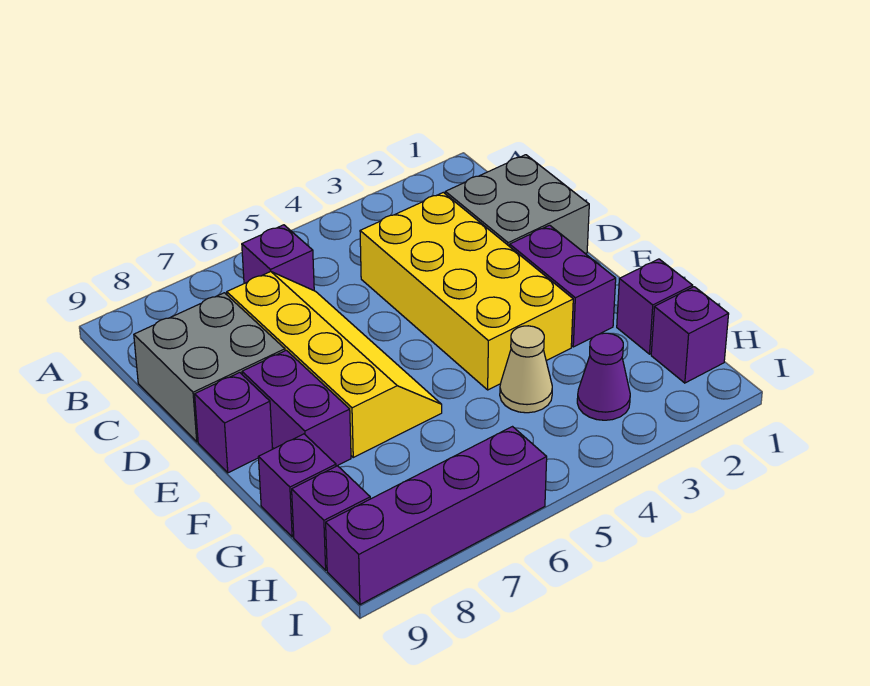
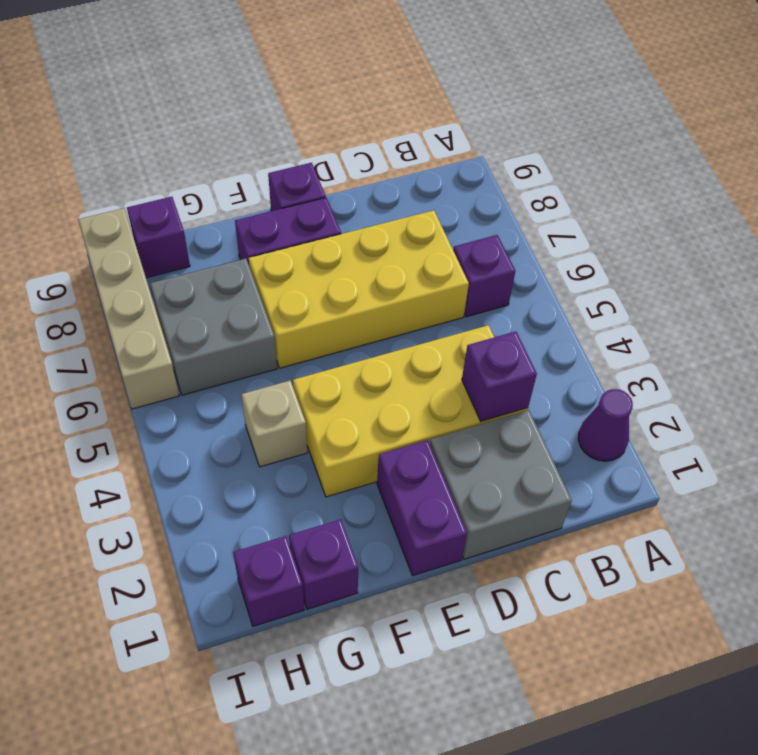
yellow slope C6:F7 level 1 top 7 -> yellow brick C6:F7 level 1
grey brick C8:D9 level 1 -> grey brick G6:H7 level 1
purple brick E2:F2 level 1 -> purple brick E1:E2 level 1
tan cone G4 level 1 -> tan brick G4 level 1
purple brick G9 level 1 -> purple brick C3 level 2
purple cone H3 level 1 -> purple cone A2 level 1
purple brick I6:I9 level 1 -> tan brick I6:I9 level 1

